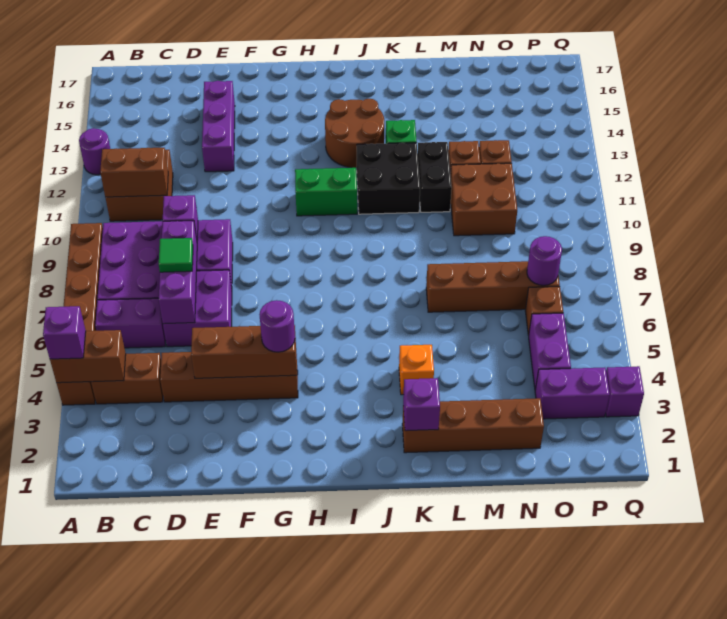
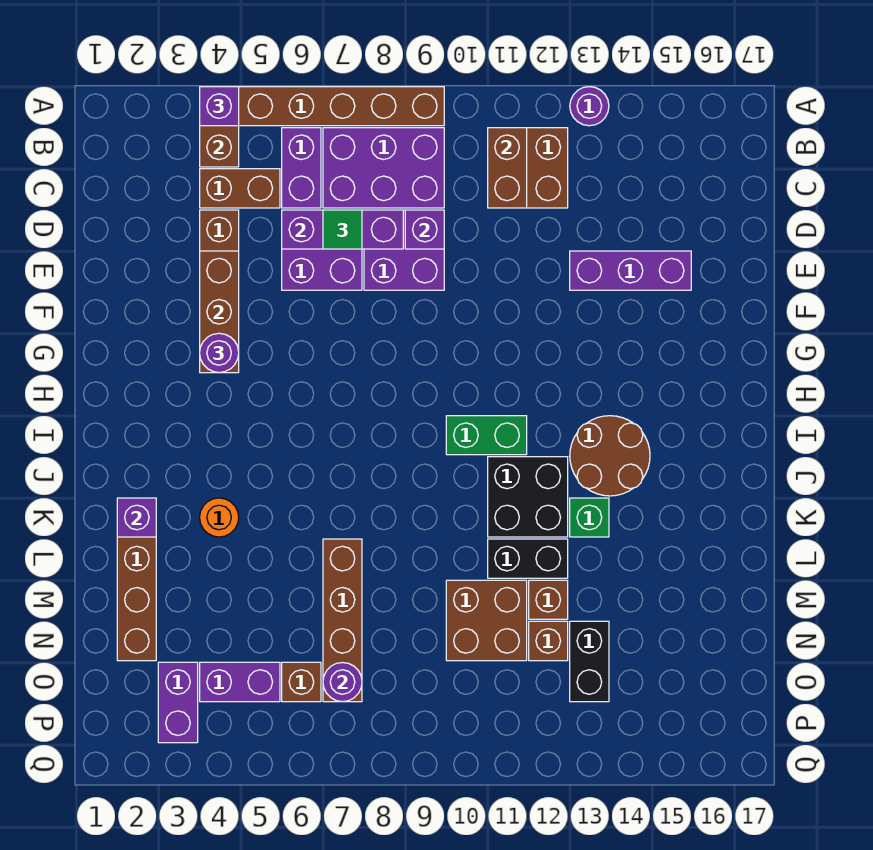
brown brick B4:C4 level 1 -> brown brick C4:C5 level 1
green brick H11:I11 level 1 -> green brick I10:I11 level 1
orange brick K4 level 1 -> orange round brick K4 level 1
none -> black brick N13:O13 level 1
purple brick Q3 level 1 -> none

